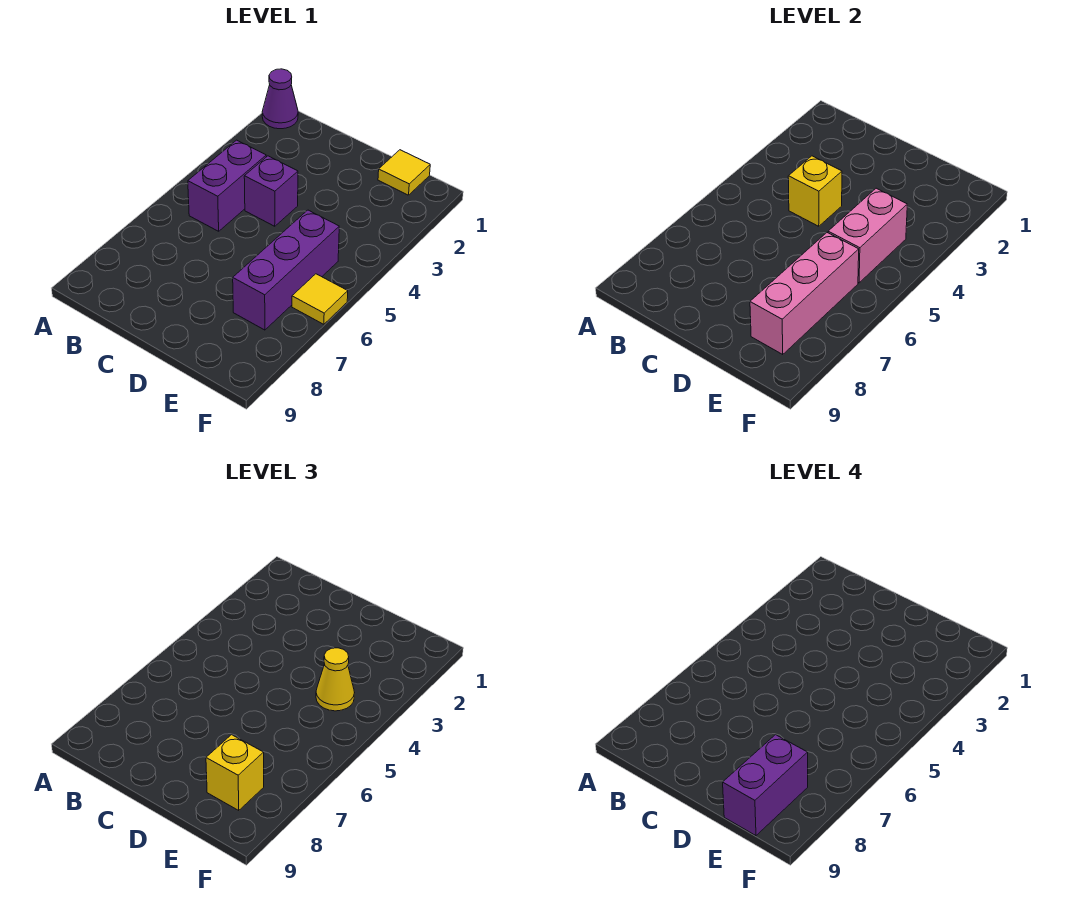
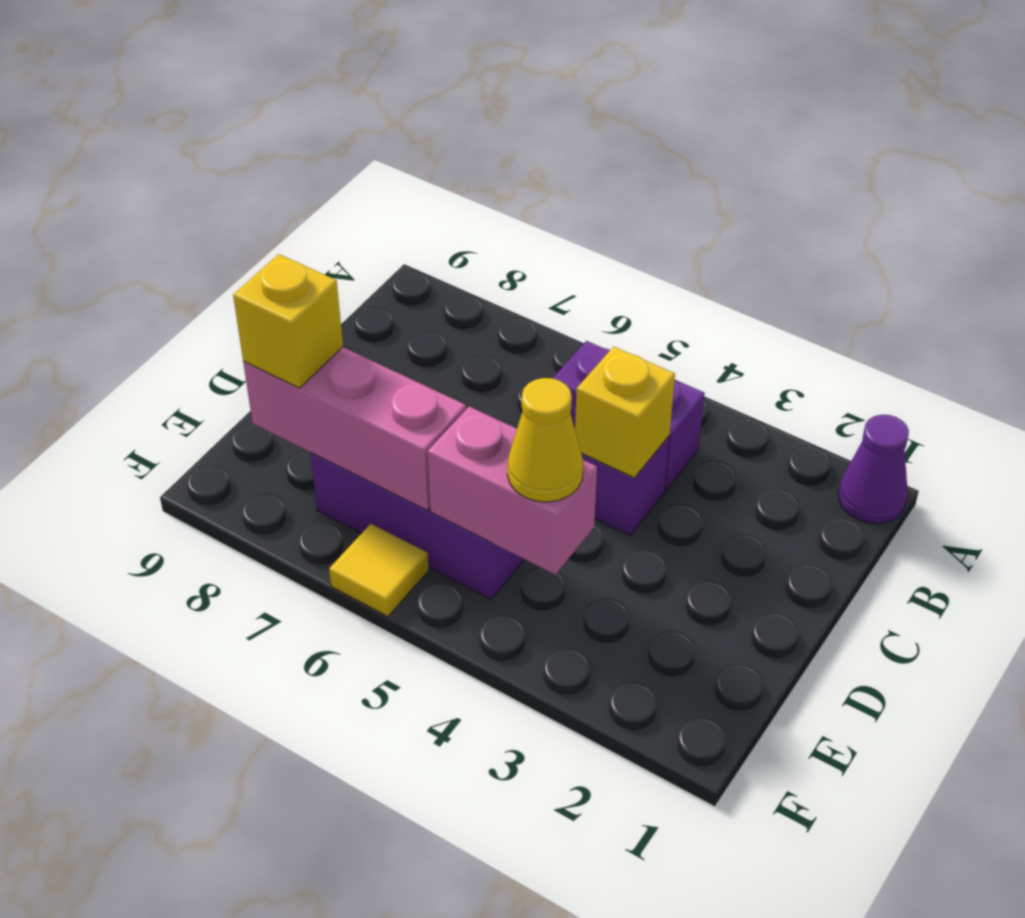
yellow tile E1 level 1 -> none
purple brick E8:E9 level 4 -> none

